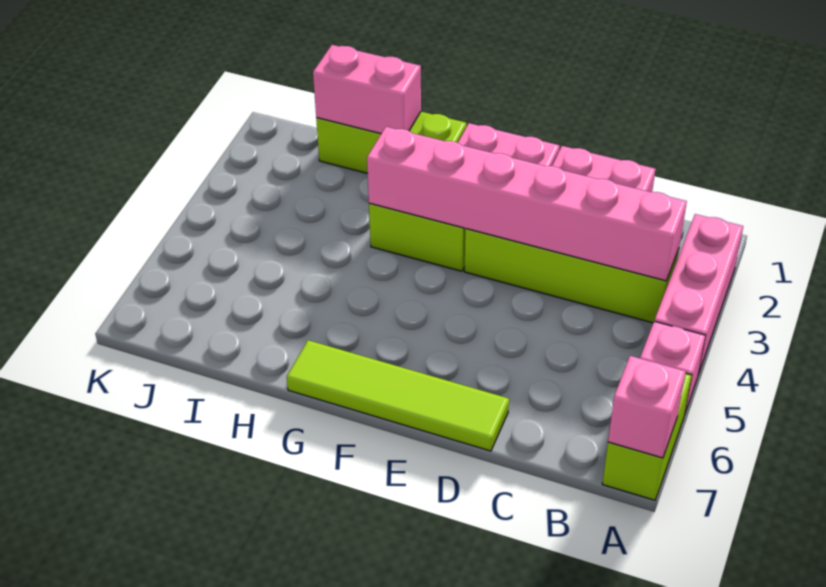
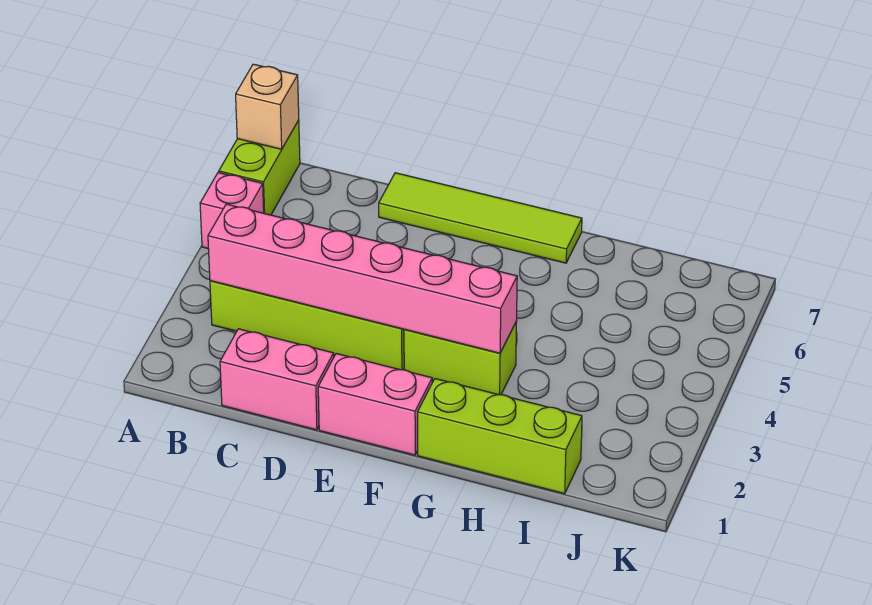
pink brick A2:A4 level 1 -> none
pink brick A7 level 2 -> tan brick A7 level 2
pink brick H1:I1 level 2 -> none

